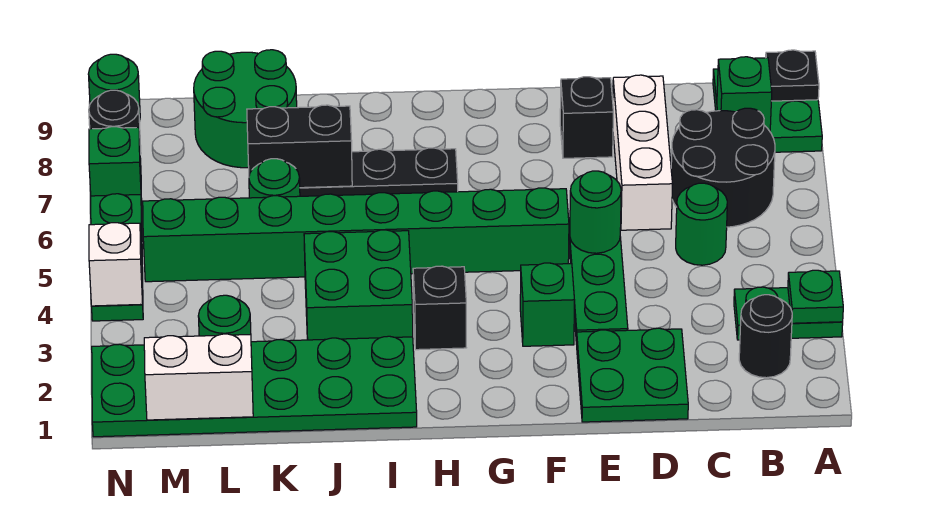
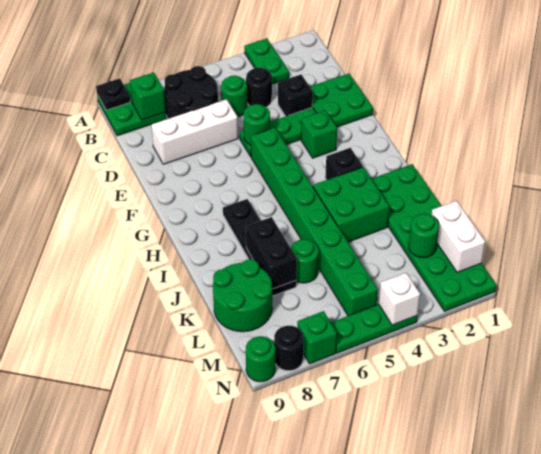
green plate A3 level 2 -> none
black round brick B2 level 1 -> black round brick C4 level 1
black brick E8 level 1 -> black brick D3 level 1

